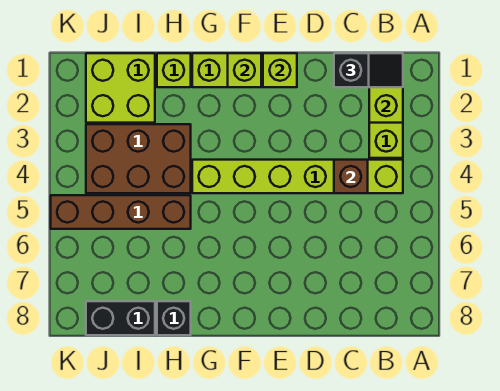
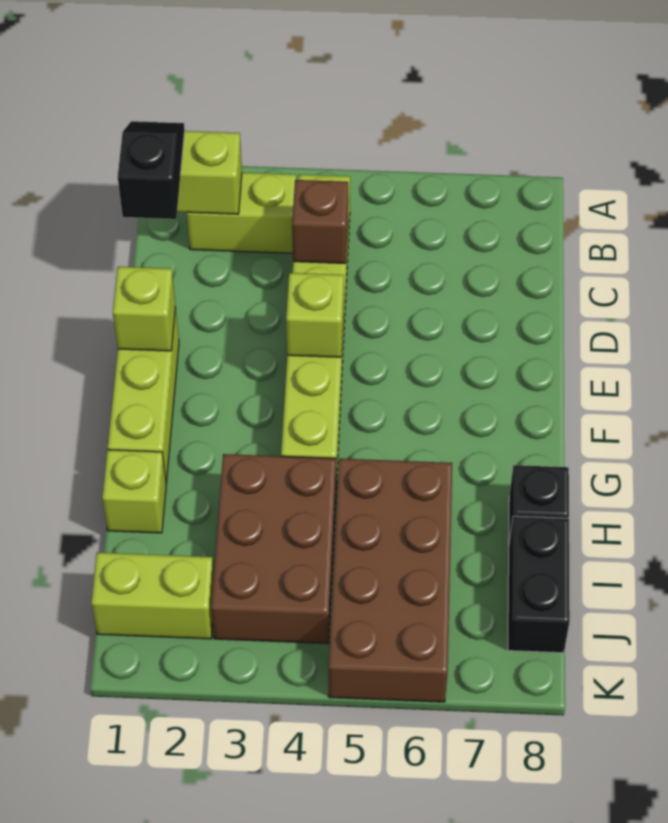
lime brick F1 level 2 -> lime brick E4 level 2
brown brick H5:K5 level 1 -> brown brick H5:K6 level 1
lime brick I1:J2 level 1 -> lime brick J1:J2 level 1

